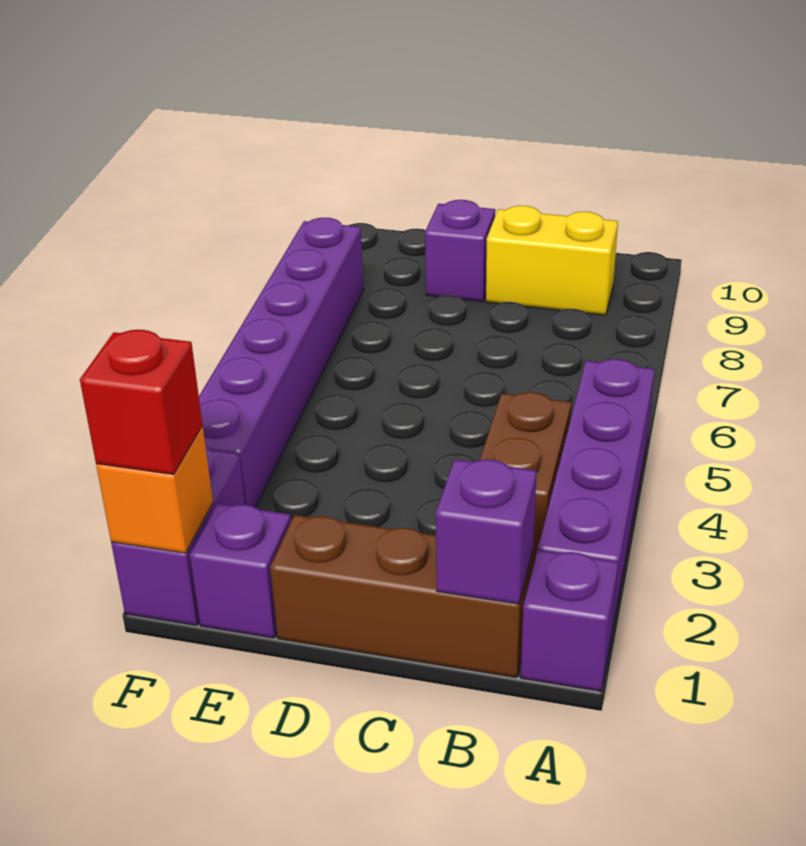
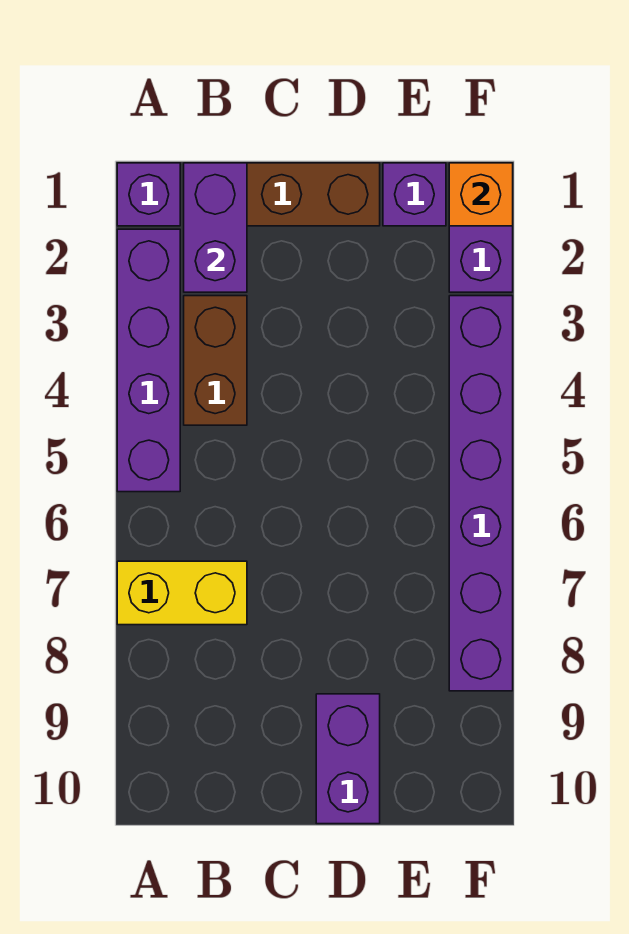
purple brick B1 level 2 -> purple brick B1:B2 level 2
yellow brick B9:C9 level 1 -> yellow brick A7:B7 level 1
purple brick D9 level 1 -> purple brick D9:D10 level 1
red brick F1 level 3 -> none

